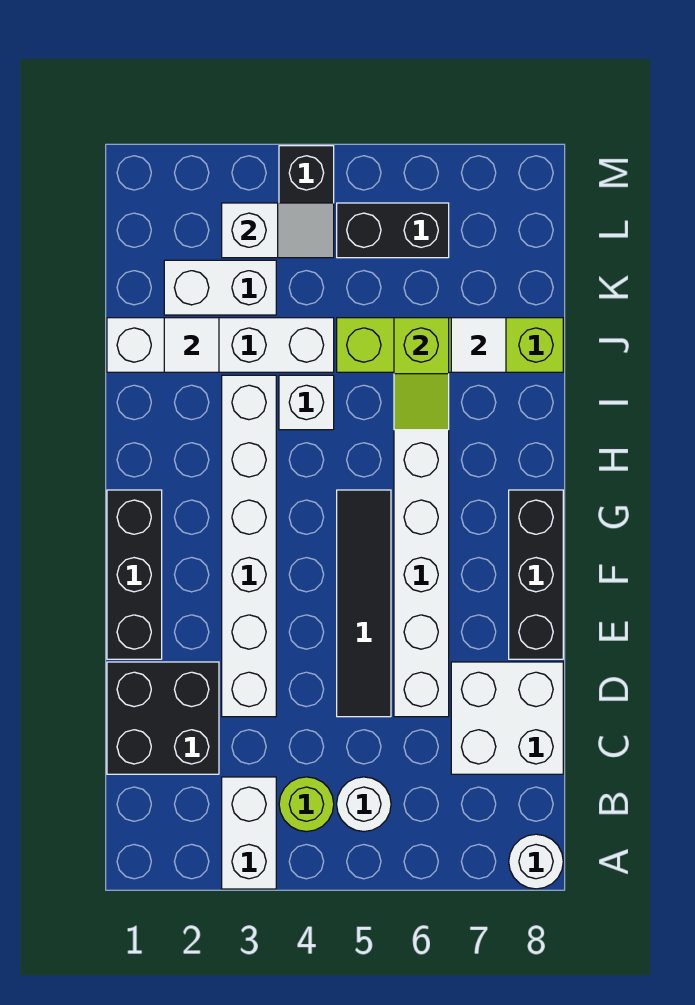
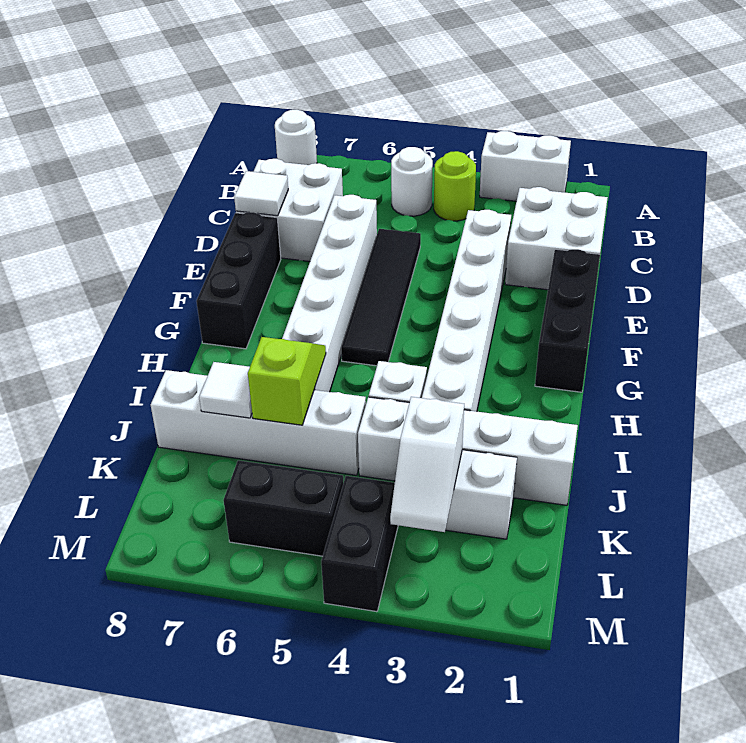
white brick A3:B3 level 1 -> white brick A2:A3 level 1
black brick C1:D2 level 1 -> white brick C1:D2 level 1
white tile J2 level 2 -> white tile D8 level 2
lime brick J5:J8 level 1 -> white brick J5:J8 level 1
white slope L3:L4 level 2 top 3 -> white slope K3:L3 level 2 top K

